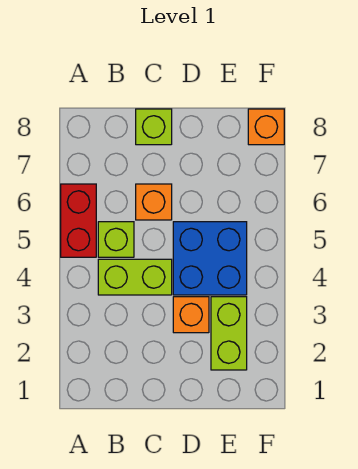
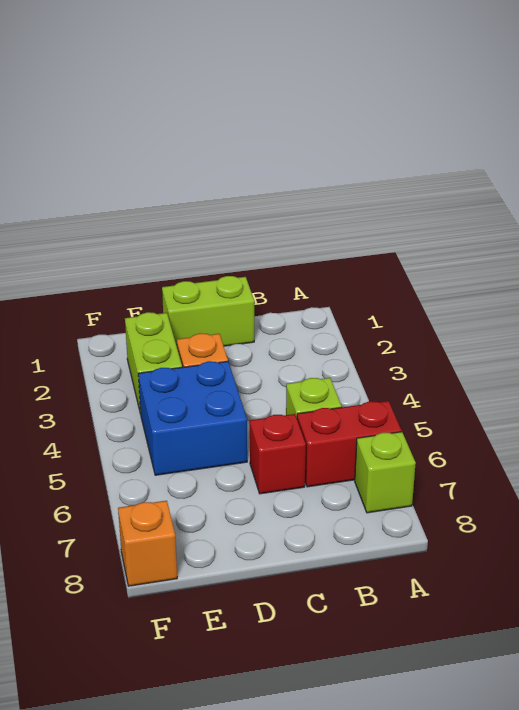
red brick A5:A6 level 1 -> red brick A6:B6 level 1
lime brick B4:C4 level 1 -> lime brick C1:D1 level 1
orange brick C6 level 1 -> red brick C6 level 1
lime brick C8 level 1 -> lime brick A7 level 1

